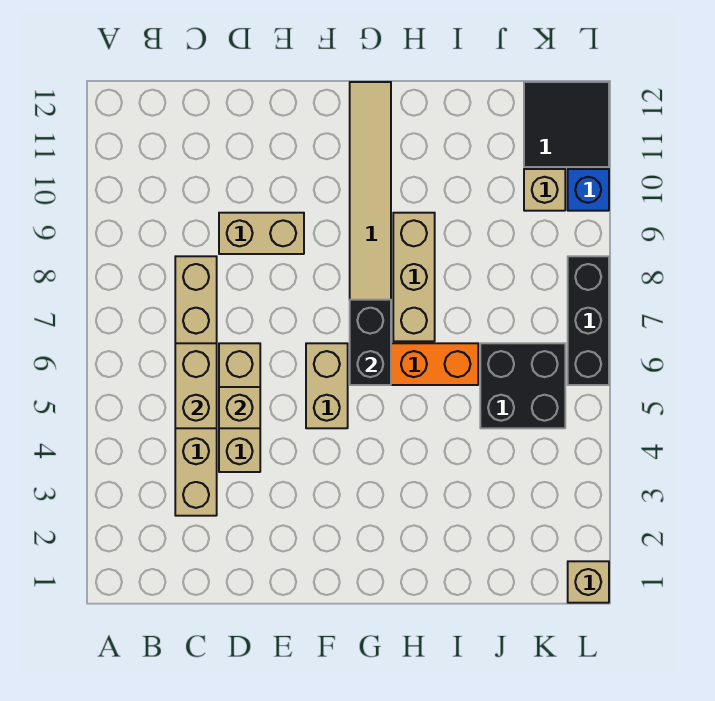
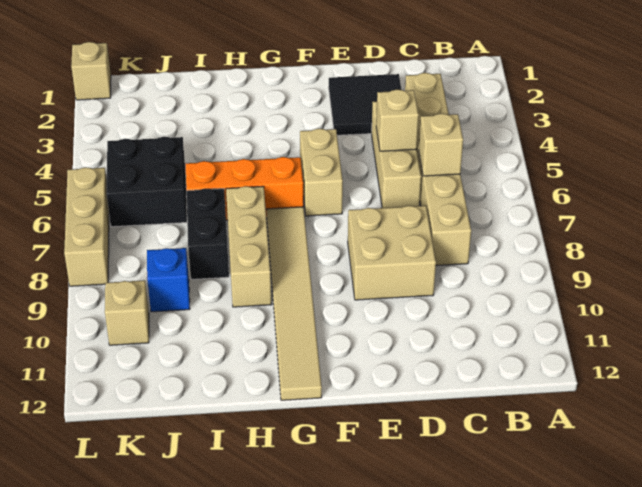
tan brick C5:C6 level 2 -> tan brick C6 level 2
tan brick D9:E9 level 1 -> tan brick D8:E9 level 1
black brick G6:G7 level 2 -> black brick I7:I8 level 1
black tile K11:L12 level 1 -> black tile D2:E3 level 1
black brick L6:L8 level 1 -> tan brick L6:L8 level 1
blue brick L10 level 1 -> blue brick J9 level 1

